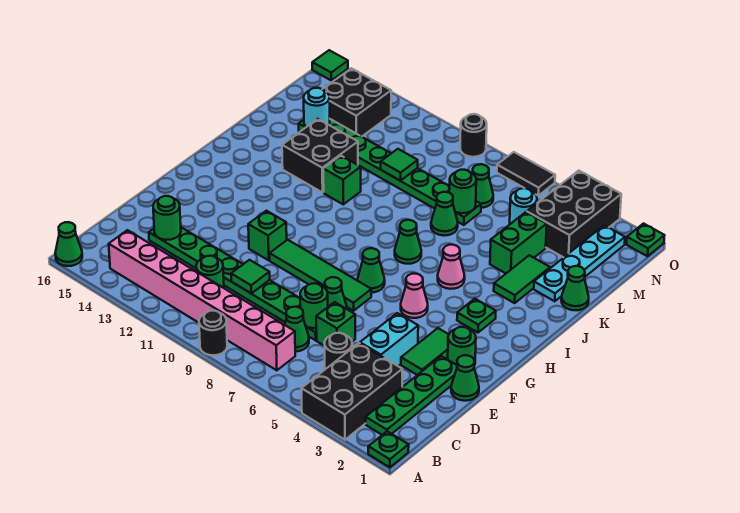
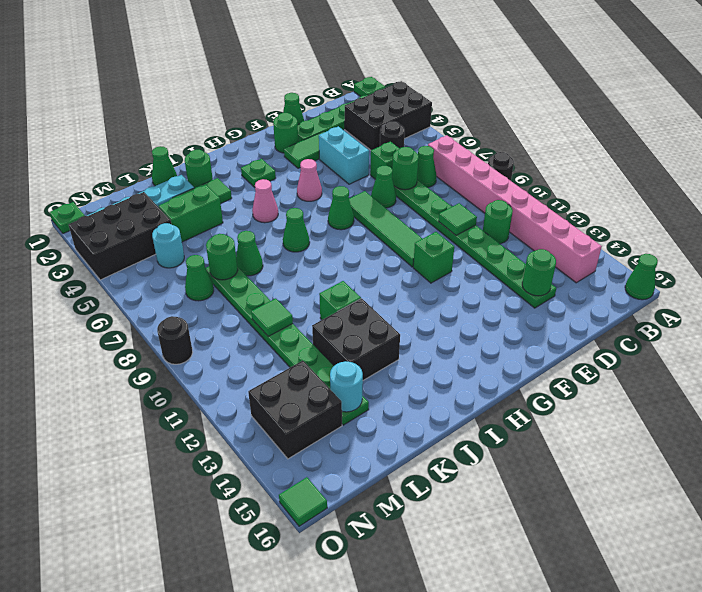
cyan brick D4:E4 level 1 -> cyan brick E4:E5 level 1
none -> green round brick J2 level 1
black tile O6:O7 level 1 -> none

